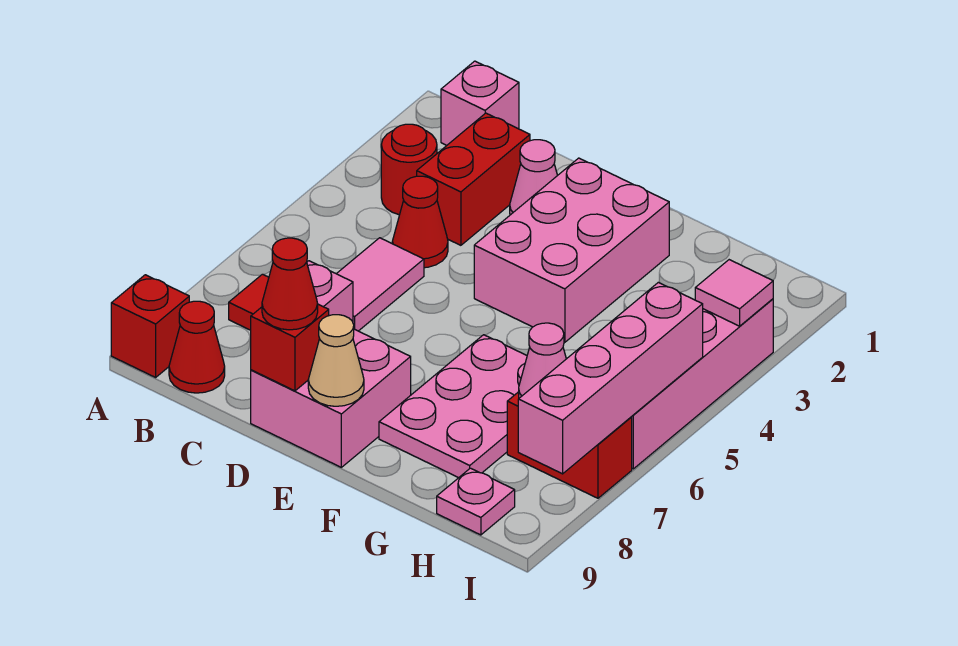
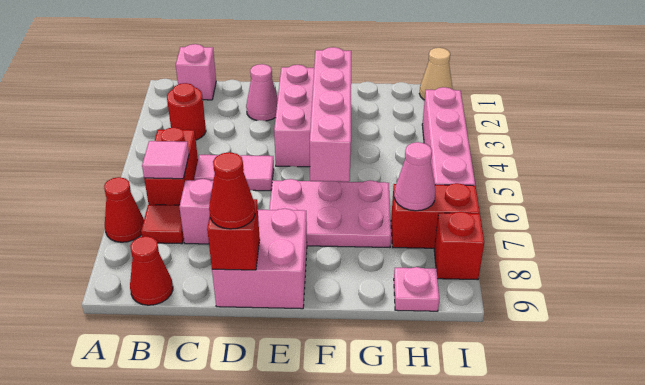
red brick A9 level 1 -> red brick I8 level 1
red brick C2:C3 level 1 -> red brick B5:B6 level 1
red cone C4 level 1 -> red cone A7 level 1
pink tile C5:C6 level 1 -> pink tile C5:D5 level 1
tan cone E9 level 2 -> tan cone I1 level 1
pink plate F6:G8 level 1 -> pink plate E6:G7 level 1
pink tile I3 level 2 -> pink tile B6 level 2
pink brick I5:I8 level 2 -> pink brick F3:F6 level 2

